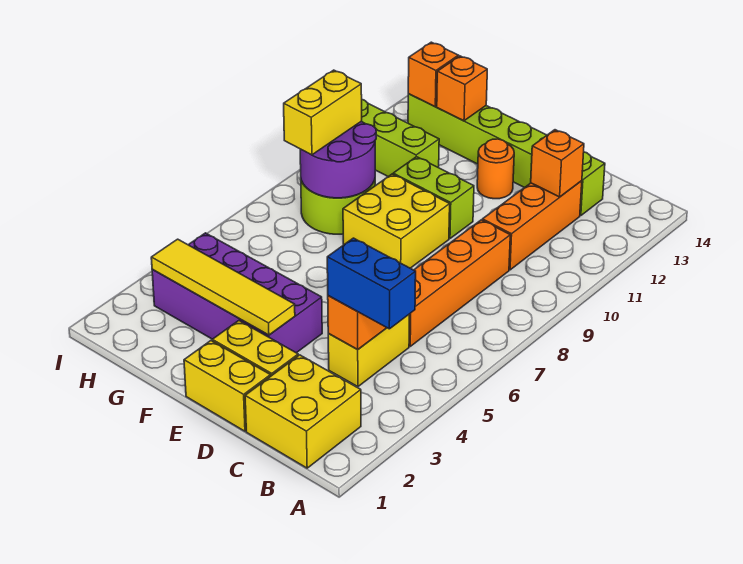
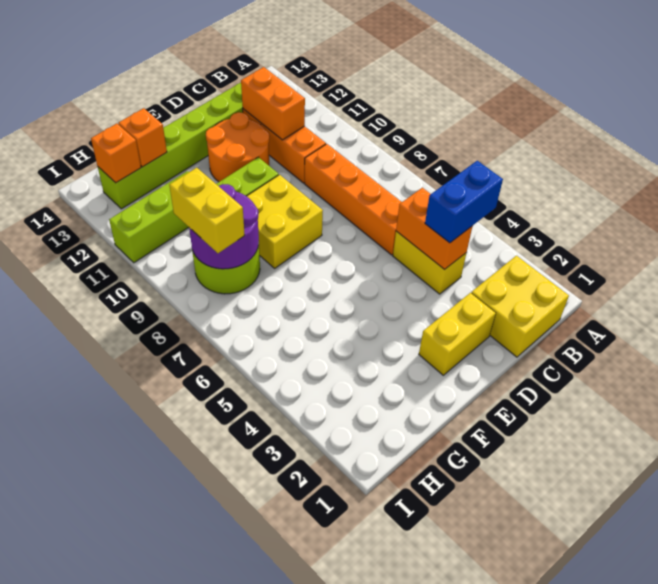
orange brick C12 level 2 -> orange brick C11:C12 level 2
yellow brick D1:E1 level 1 -> none
purple brick E3:H4 level 1 -> none
yellow tile E3:H3 level 2 -> none
orange round brick E12 level 1 -> orange round brick D11:E12 level 1

